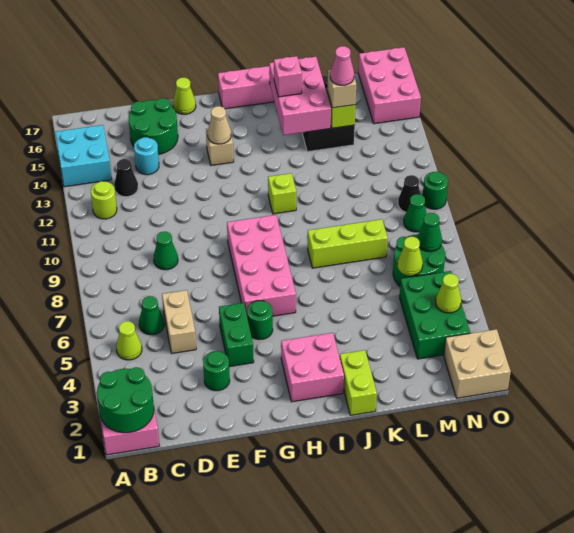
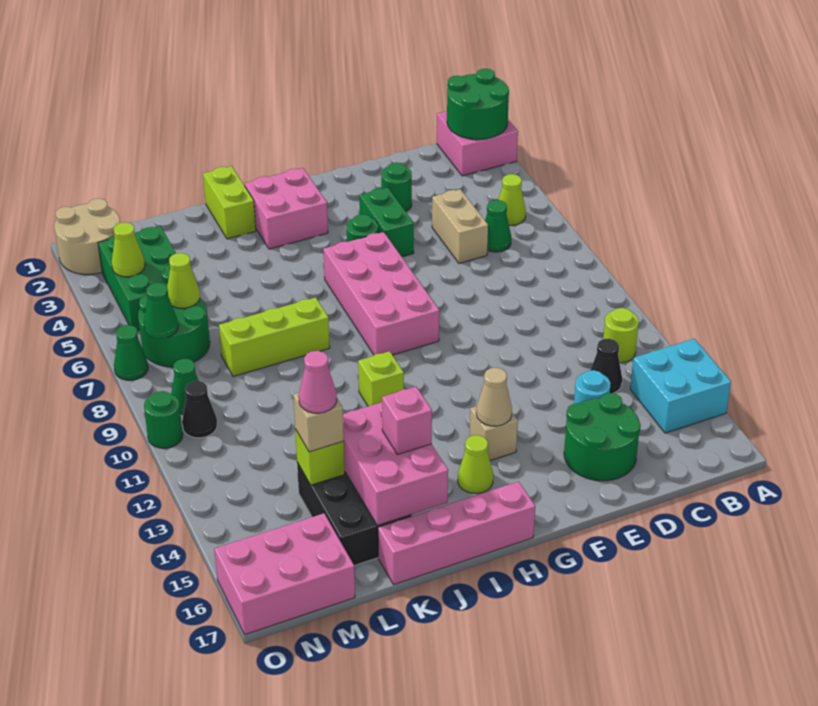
green cone D9 level 1 -> green cone O7 level 1
lime cone F17 level 1 -> lime cone H15 level 1
tan brick N1:O2 level 1 -> tan round brick N1:O2 level 1
pink brick N15:O17 level 1 -> pink brick M16:O17 level 1

